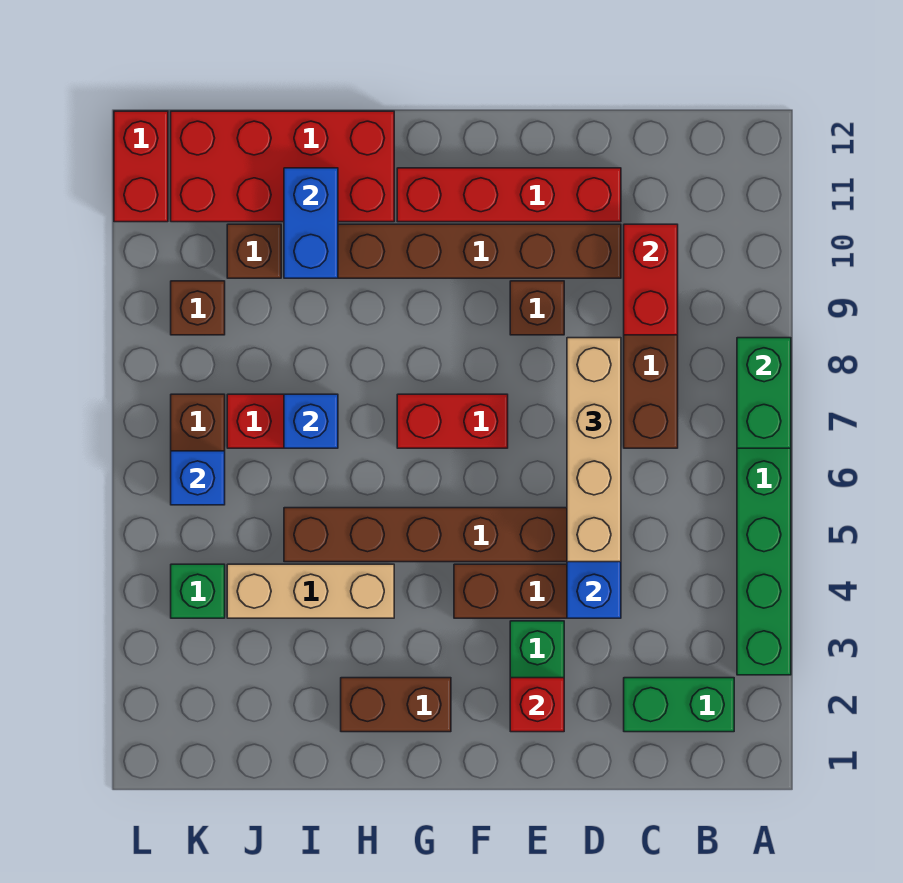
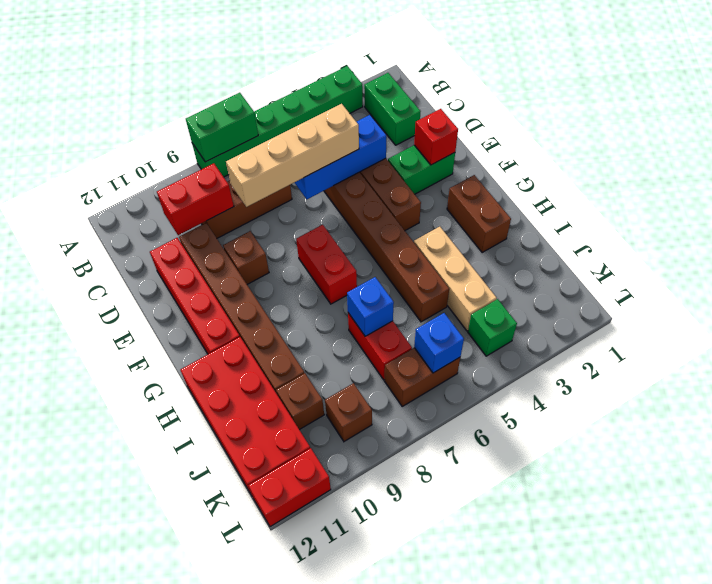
blue brick I10:I11 level 2 -> none

